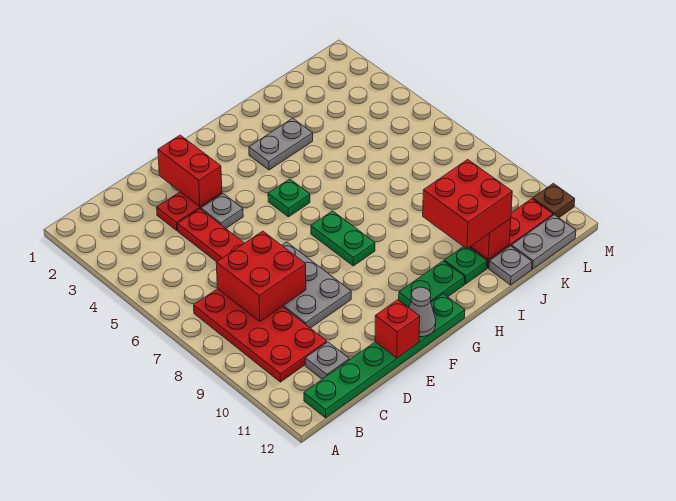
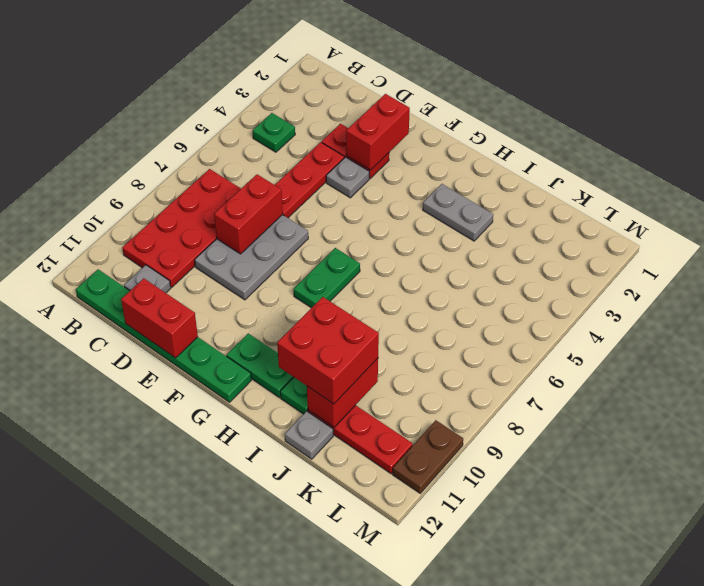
red brick C7:D8 level 2 -> red brick D7:D8 level 2
red brick E12 level 2 -> red brick D12:E12 level 2
grey cone F12 level 2 -> none
green plate G5 level 1 -> green plate B4 level 1
grey plate K12:L12 level 1 -> none
brown plate M11 level 1 -> brown plate M10:M11 level 1

